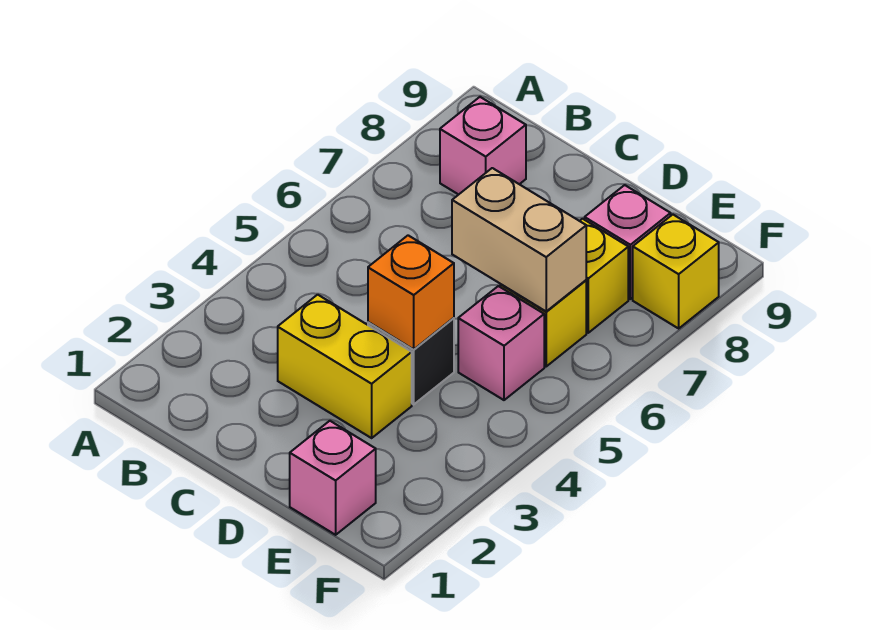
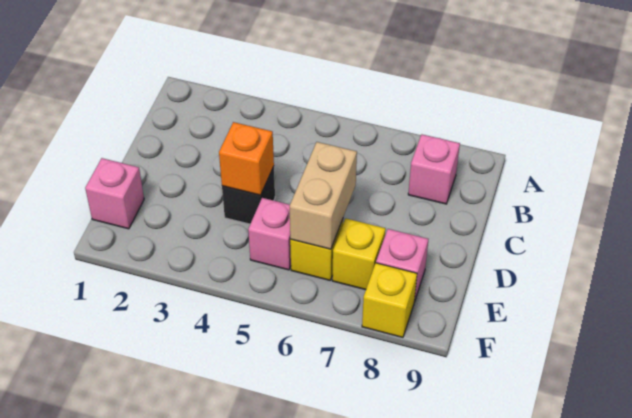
yellow brick C3:D3 level 1 -> none

